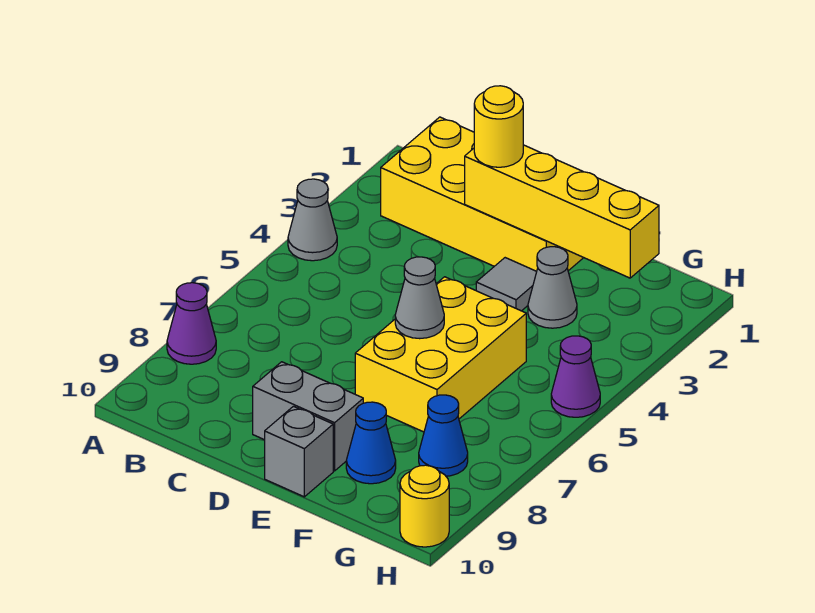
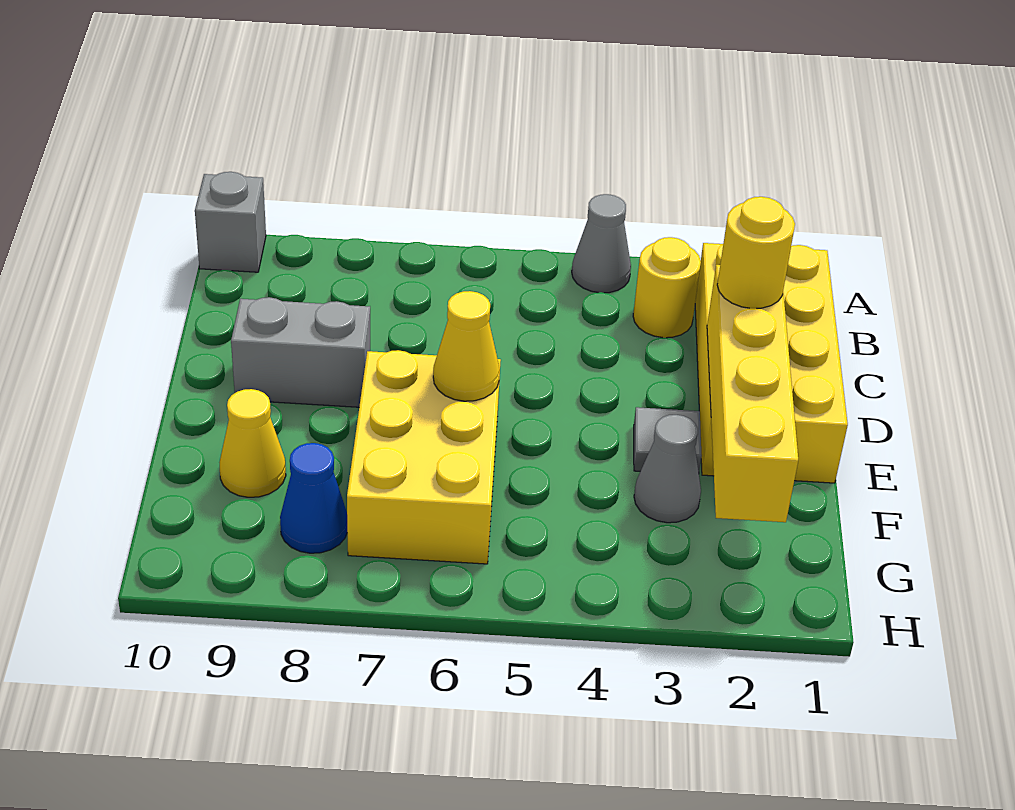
purple cone A8 level 1 -> none
grey brick D9:E9 level 1 -> grey brick D8:D9 level 1
yellow brick E5:F7 level 1 -> yellow brick E6:G7 level 1
grey cone E6 level 2 -> yellow cone E6 level 2
grey brick E10 level 1 -> grey brick A10 level 1
blue cone F9 level 1 -> yellow cone F9 level 1
purple cone H5 level 1 -> none
yellow round brick H10 level 1 -> yellow round brick B3 level 1

